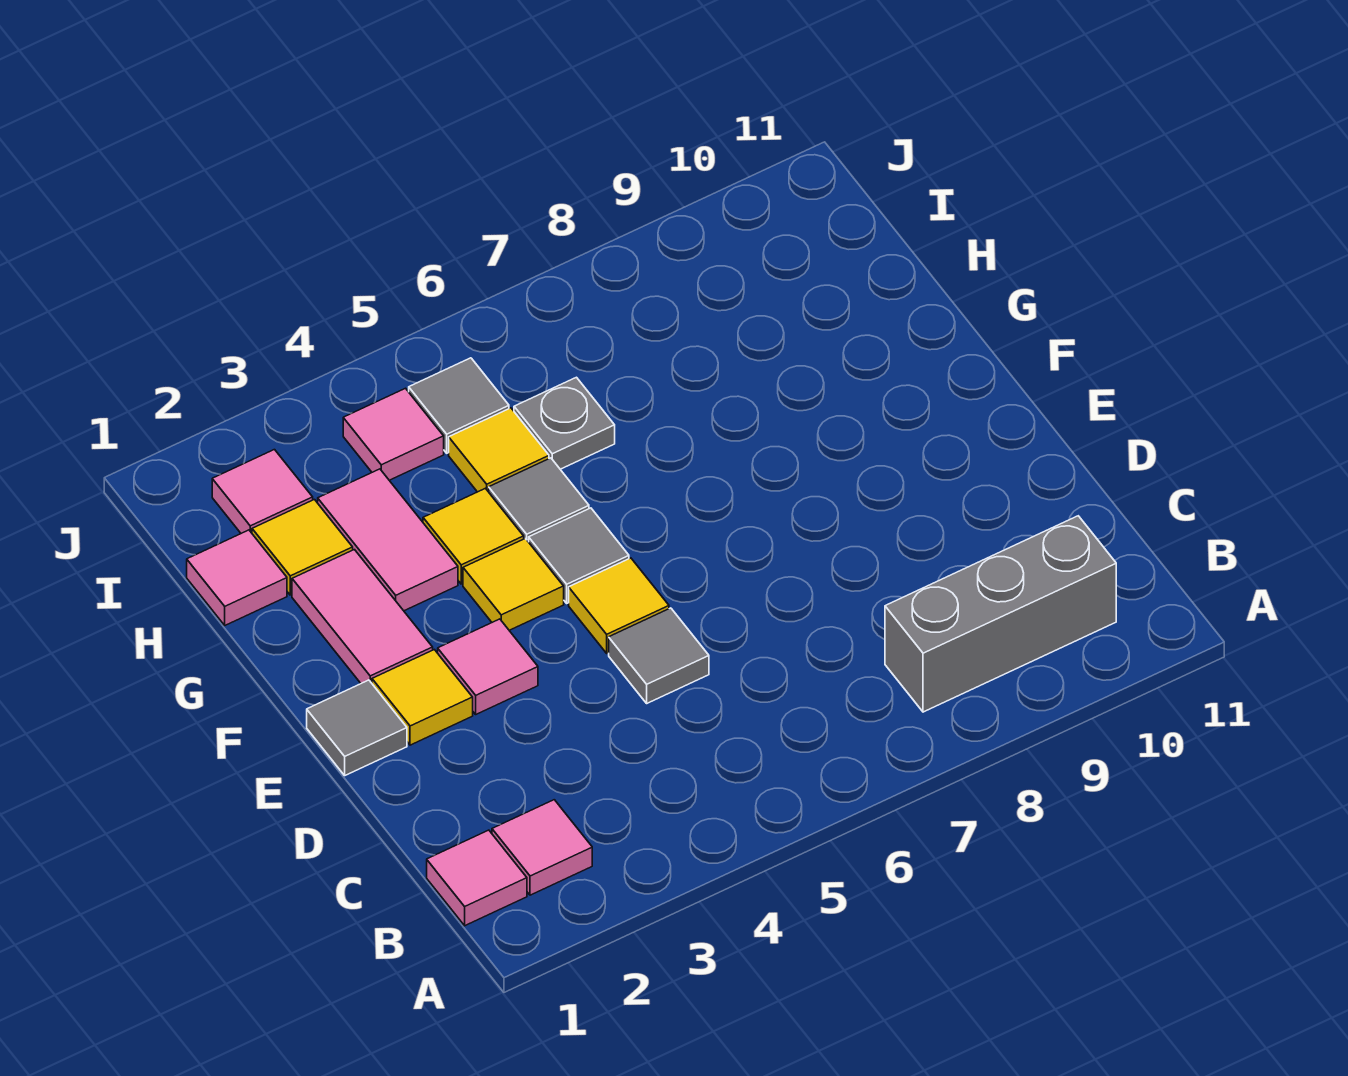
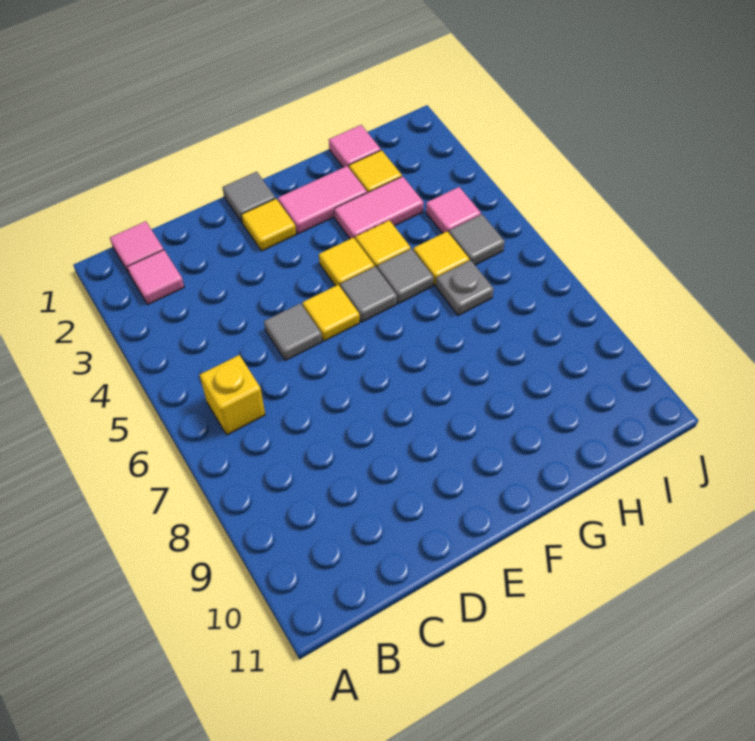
none -> yellow brick B6 level 1
grey brick B8:B10 level 1 -> none
pink tile E3 level 1 -> none
pink tile I2 level 1 -> none

